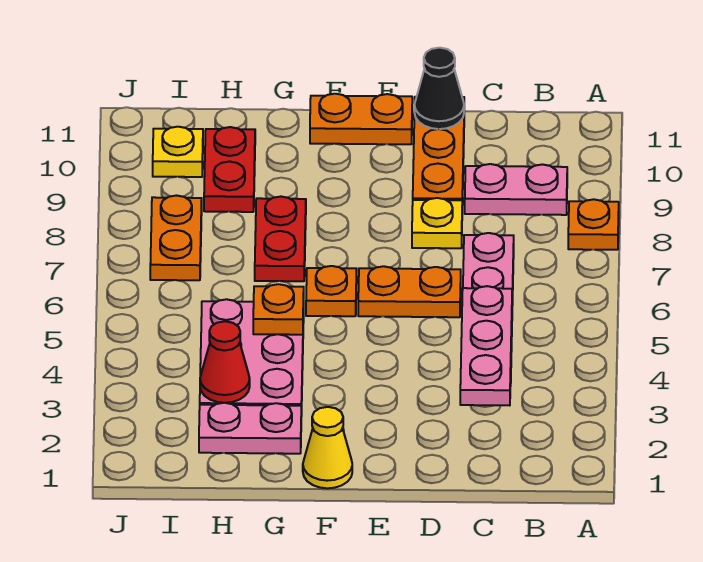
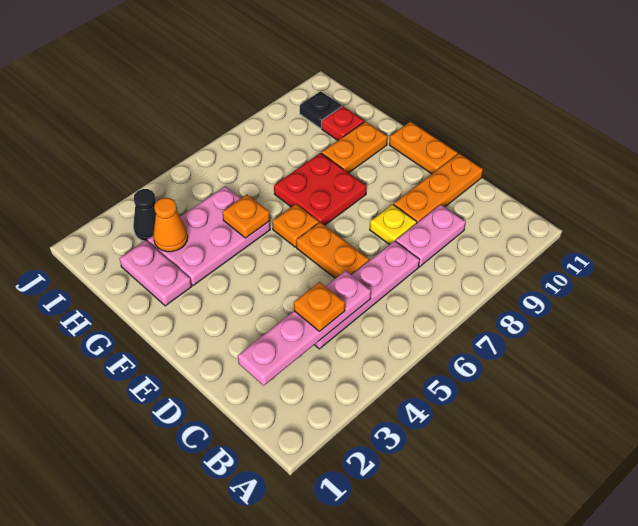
orange plate A8 level 1 -> orange plate C4 level 3
pink plate B9:C9 level 1 -> pink plate C8:C9 level 1
pink plate C3:C5 level 2 -> pink plate C2:C5 level 2
black cone D11 level 2 -> black cone I3 level 1
yellow cone F1 level 1 -> none
red plate G7:G8 level 1 -> red plate F7:G8 level 1
red cone H3 level 2 -> orange cone H3 level 2
red plate H9:H10 level 1 -> red plate H10 level 1
orange plate I7:I8 level 1 -> orange plate G9:G10 level 1
yellow plate I10 level 1 -> black plate I10 level 1

